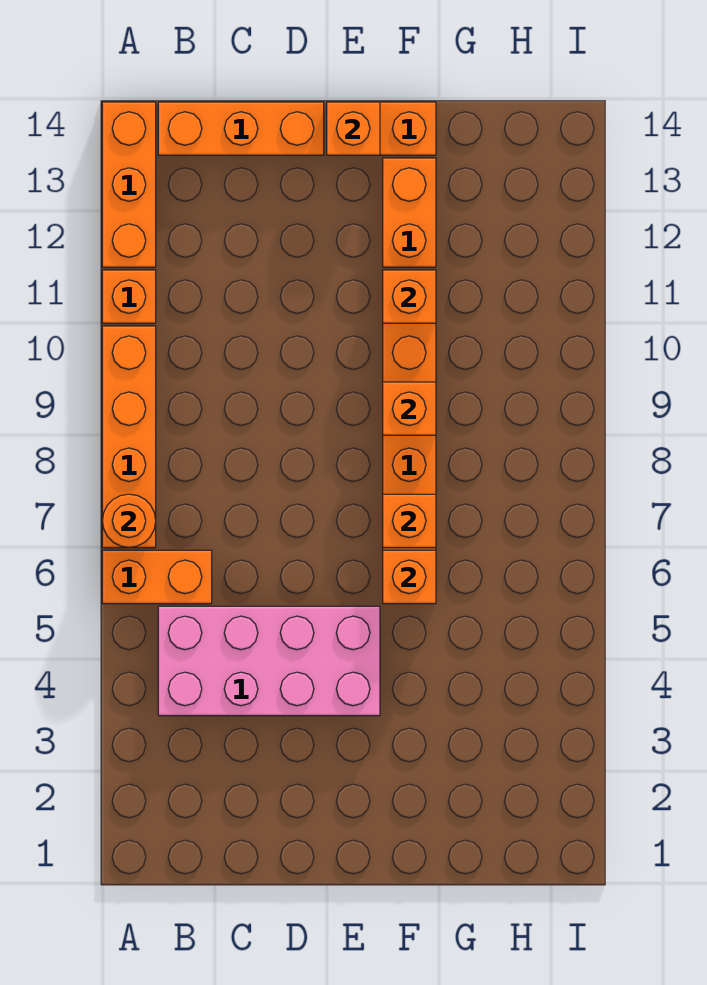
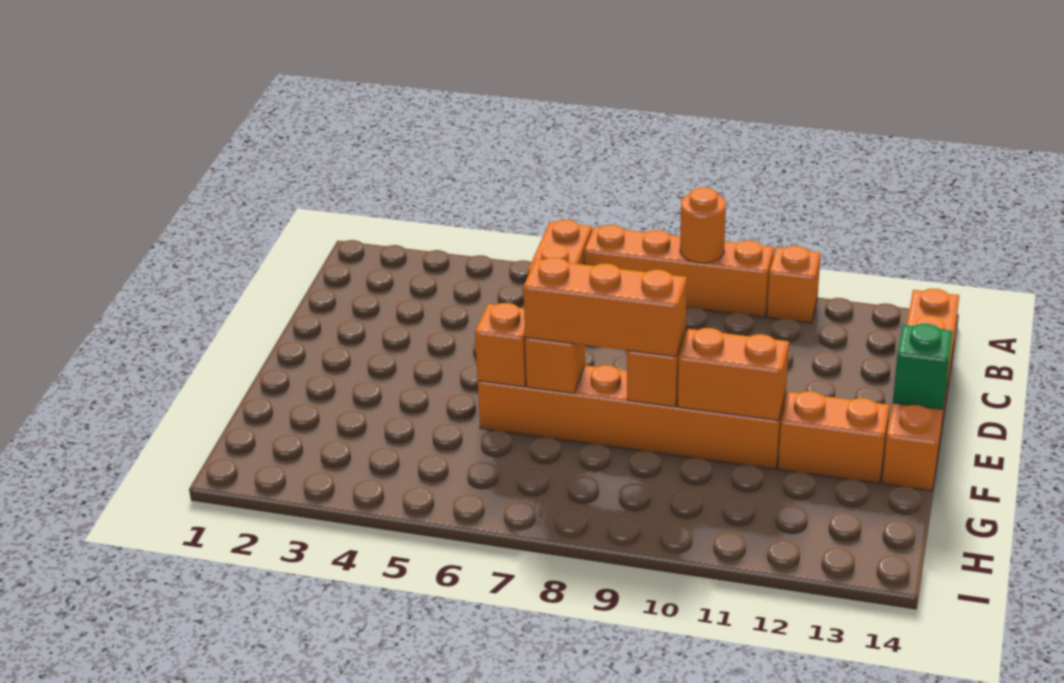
orange round brick A7 level 2 -> orange round brick A9 level 2
orange brick A12:A14 level 1 -> orange brick F7:F9 level 3
pink brick B4:E5 level 1 -> none
orange brick E14 level 2 -> green brick E14 level 2
orange brick F11 level 2 -> orange brick F10:F11 level 2

